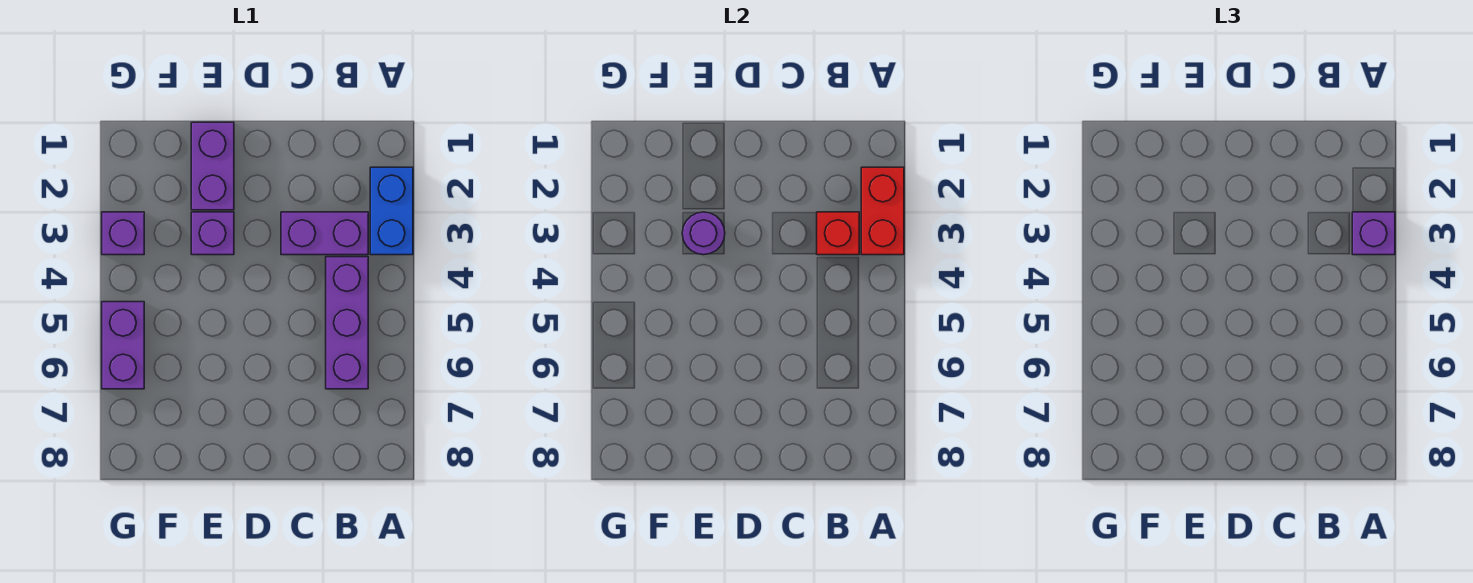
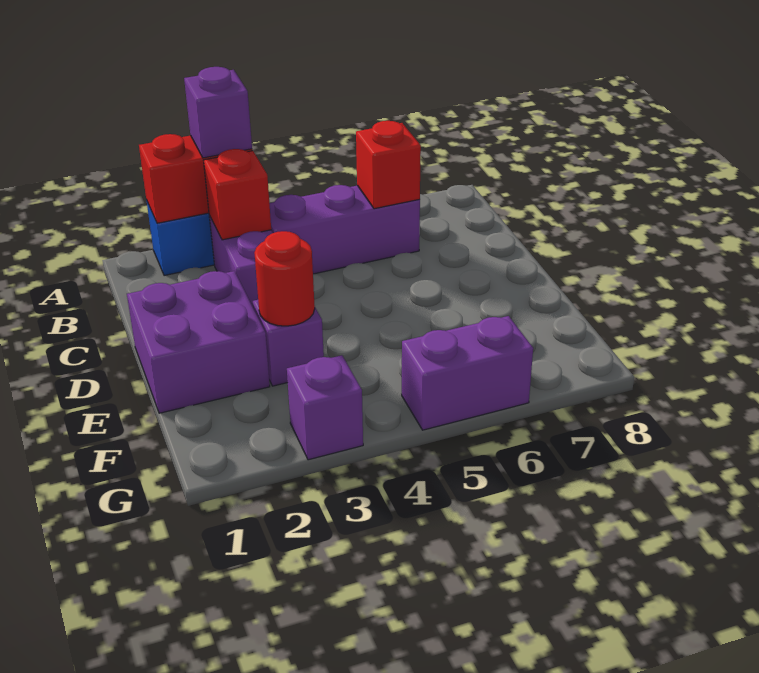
none -> red brick B6 level 2
purple brick E1:E2 level 1 -> purple brick D1:E2 level 1
purple round brick E3 level 2 -> red round brick E3 level 2

